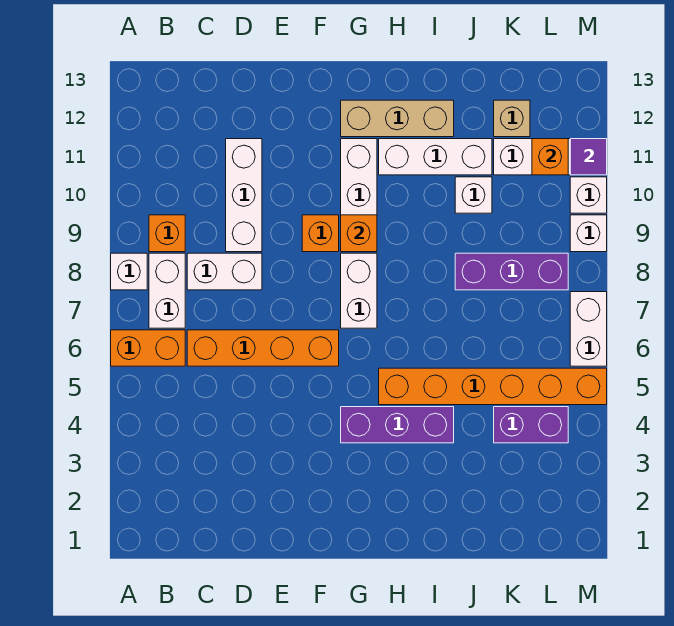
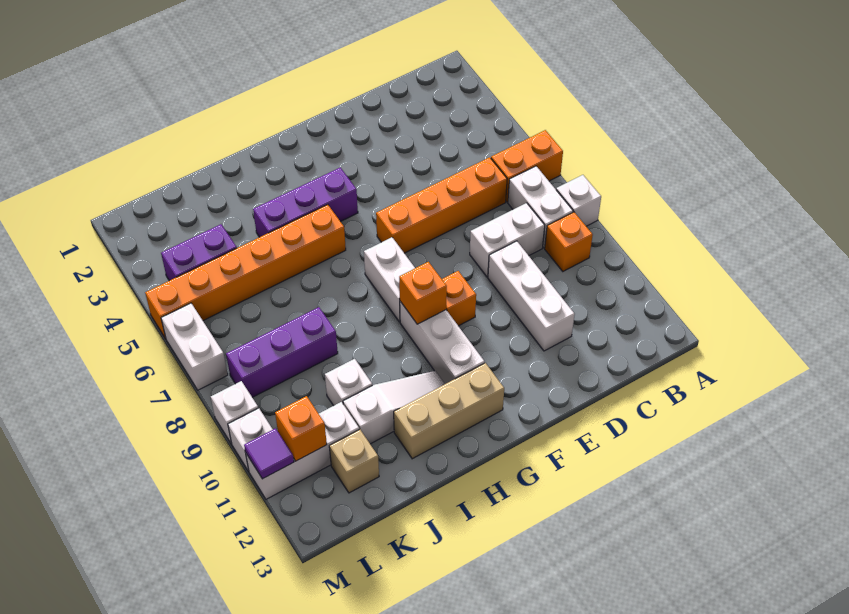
white brick H11:J11 level 1 -> white slope H11:J11 level 1 top J

